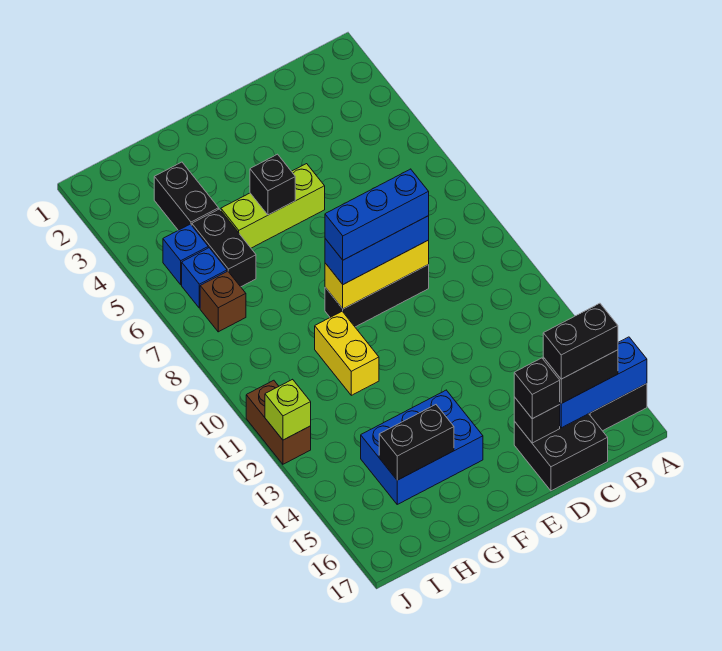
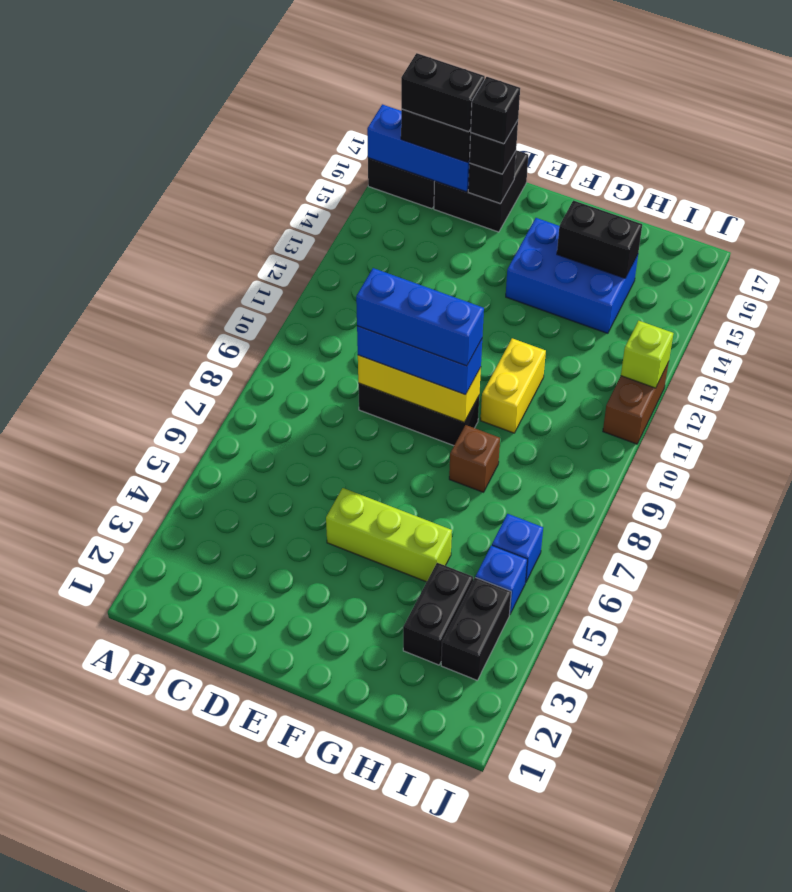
black brick F5 level 2 -> black brick D16 level 4
black brick H5:H6 level 1 -> black brick I3:I4 level 1
brown brick I7 level 1 -> brown brick G8 level 1

